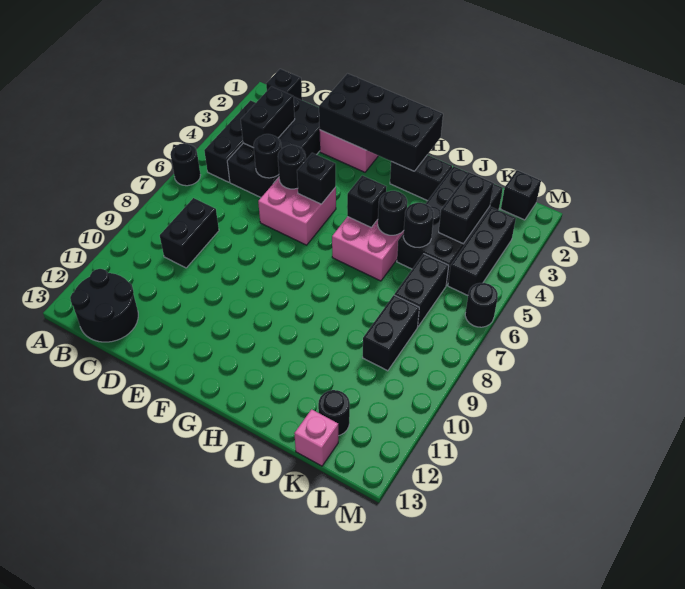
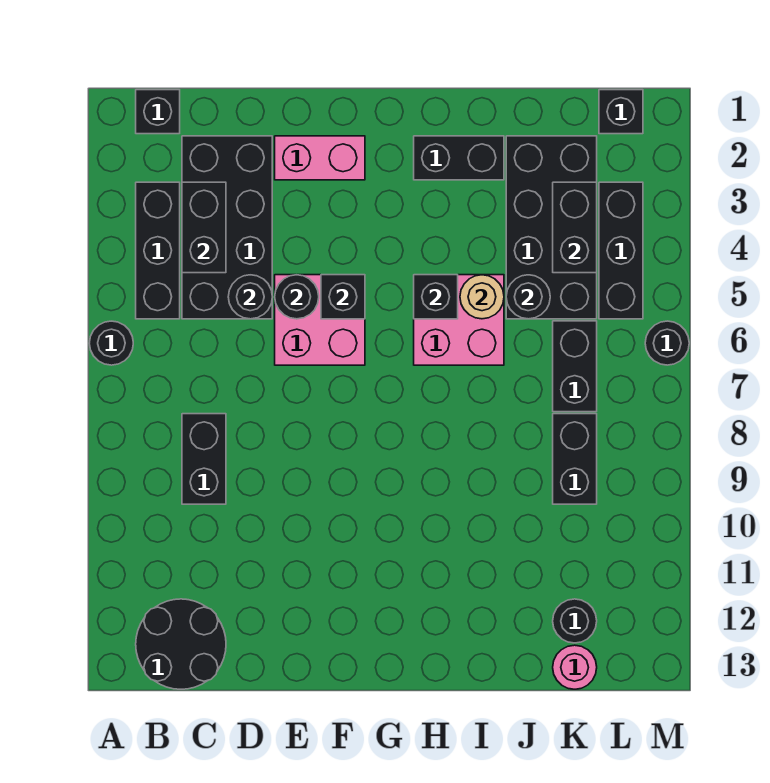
black brick E1:H2 level 2 -> none
black round brick I5 level 2 -> tan round brick I5 level 2
pink brick K13 level 1 -> pink round brick K13 level 1

